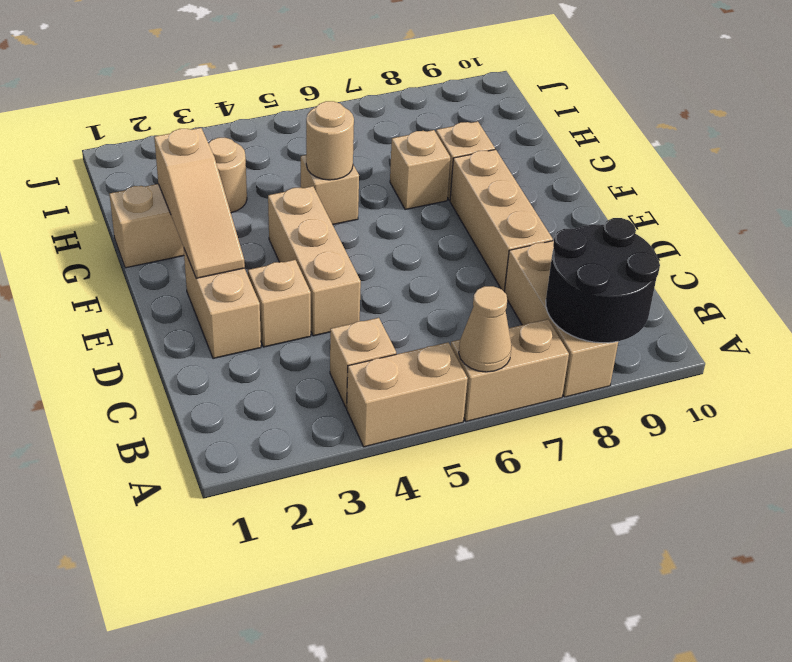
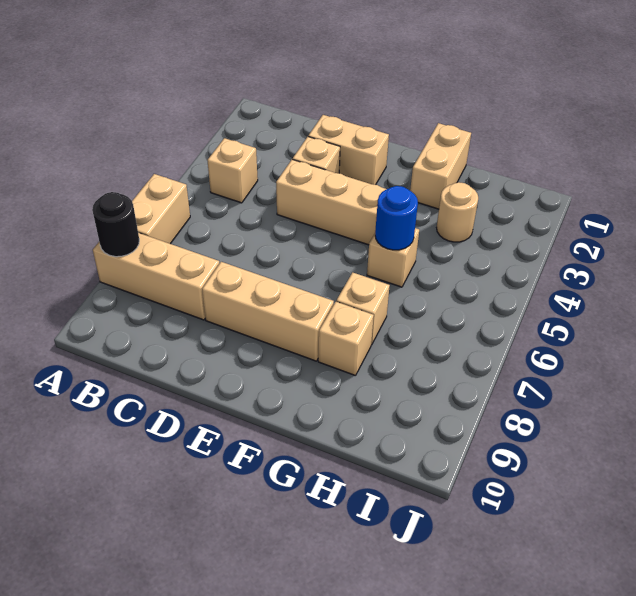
tan brick A4:A5 level 1 -> none
tan cone A6 level 2 -> none
black round brick A8:B9 level 2 -> black round brick A8 level 2
tan slope E2:G2 level 2 top G -> none
tan round brick G5 level 2 -> blue round brick G5 level 2

